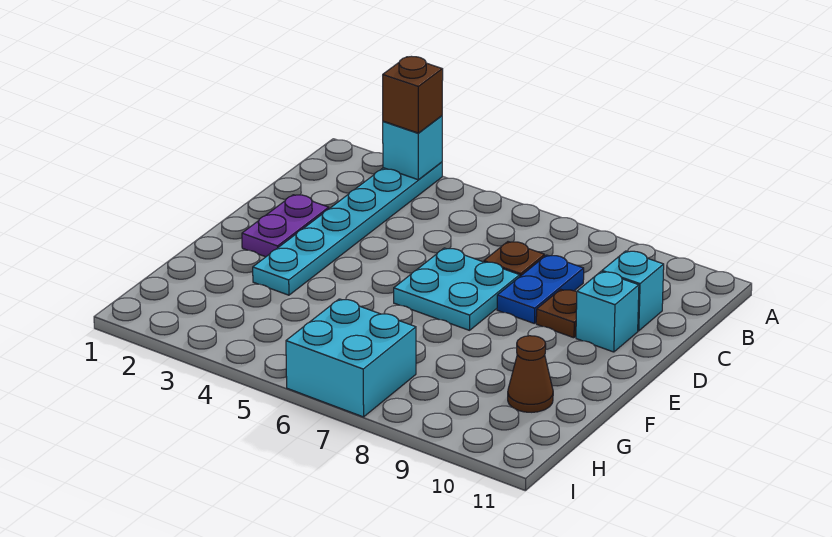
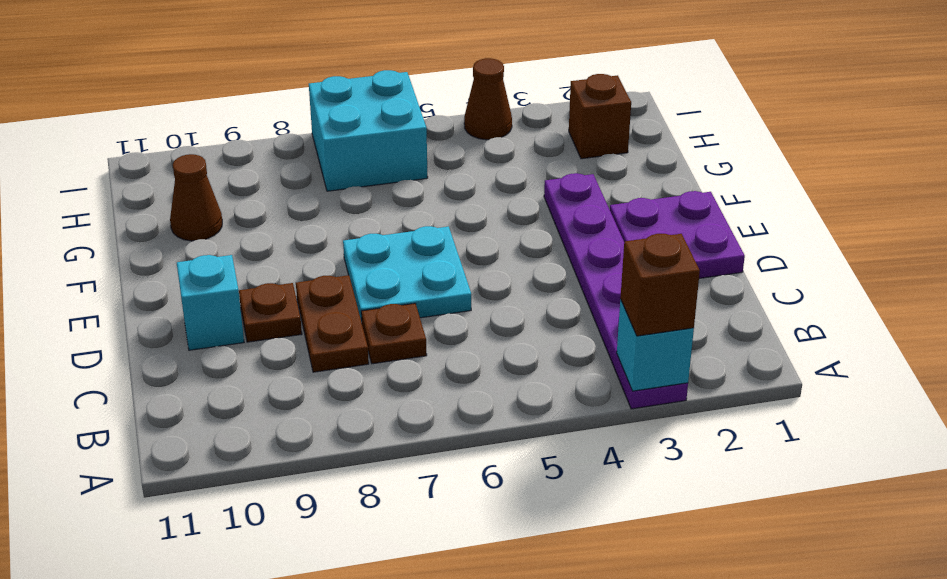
cyan plate A3:F3 level 1 -> purple plate A3:F3 level 1
blue plate C8:D8 level 1 -> brown plate C8:D8 level 1
cyan brick C10 level 1 -> none
purple plate D2:E2 level 1 -> purple plate D1:E2 level 1
none -> brown brick H2 level 1
none -> brown cone I4 level 1

